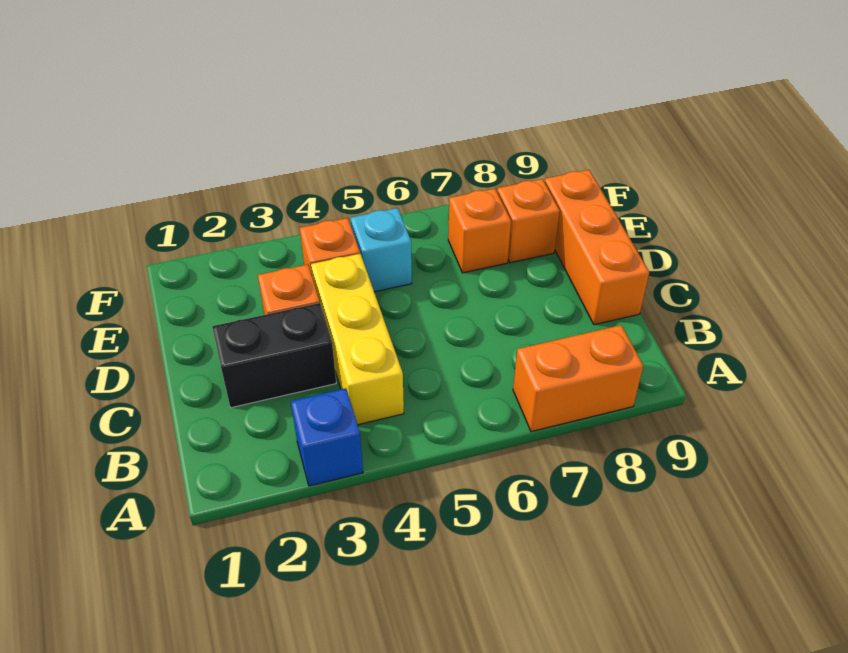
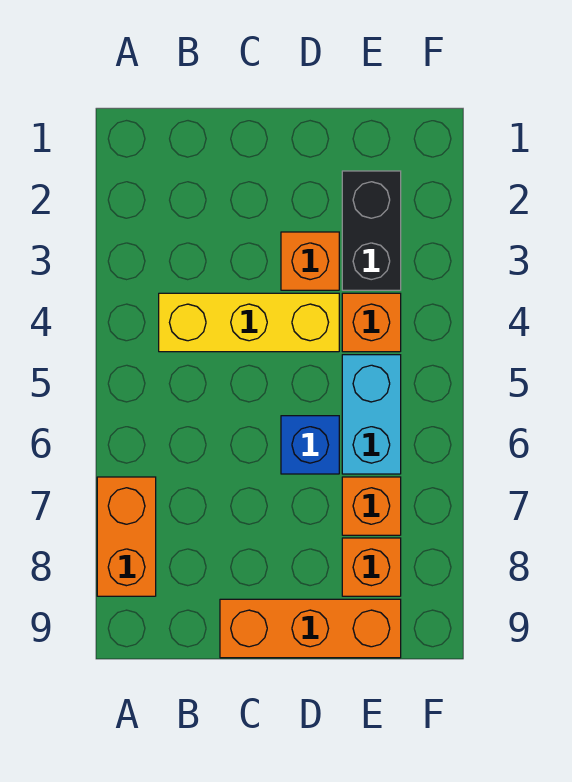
blue brick A3 level 1 -> blue brick D6 level 1
black brick C2:C3 level 1 -> black brick E2:E3 level 1
cyan brick E5 level 1 -> cyan brick E5:E6 level 1

